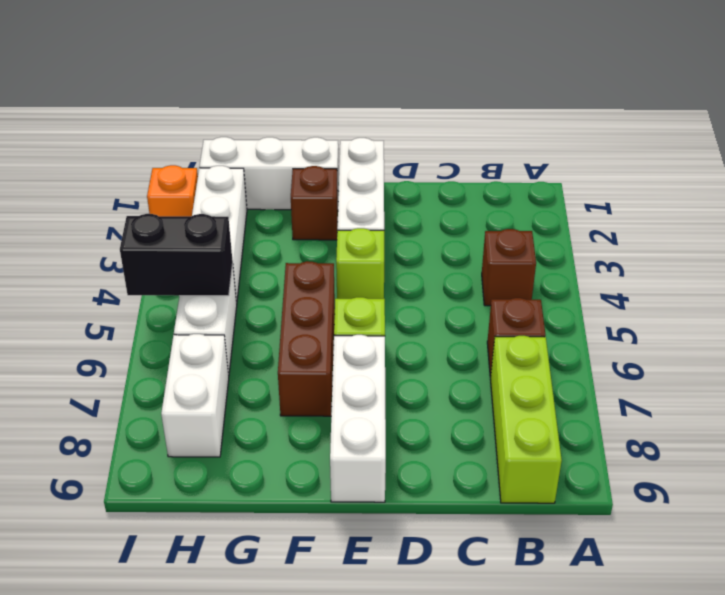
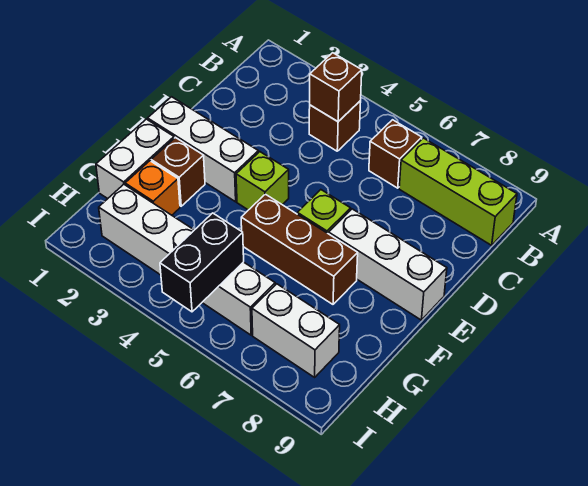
none -> brown brick B4 level 2
white brick F1:H1 level 1 -> white brick F1:G1 level 1
orange brick I2 level 1 -> orange brick G2 level 1

